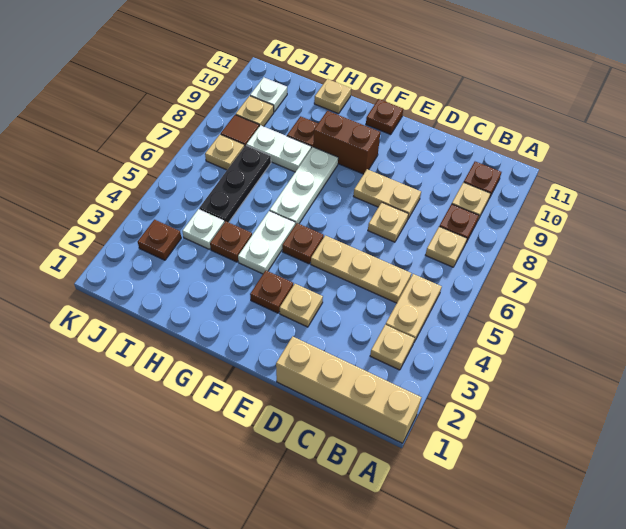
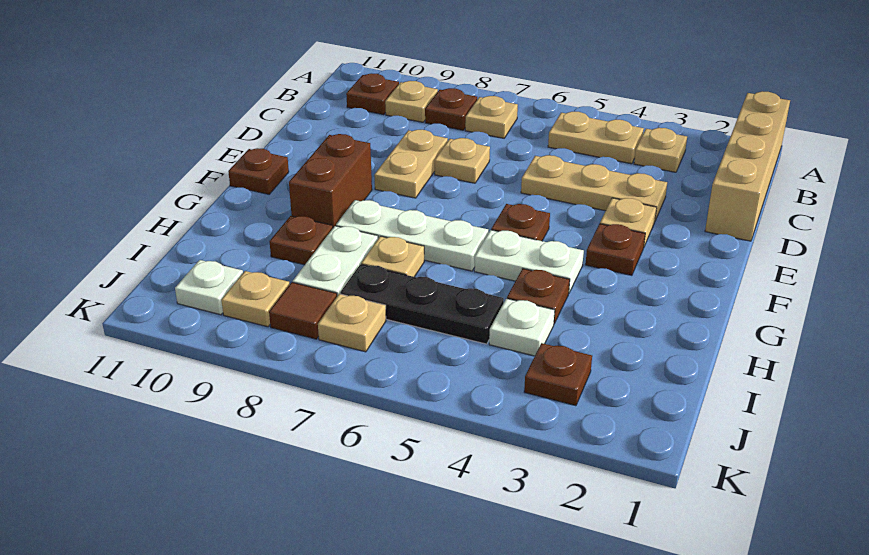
tan plate C5:E5 level 1 -> tan plate D3:D5 level 1
tan plate H11 level 1 -> tan plate H7 level 1

